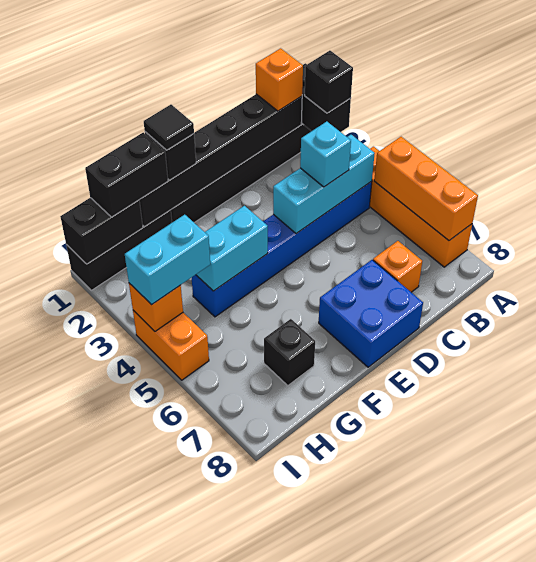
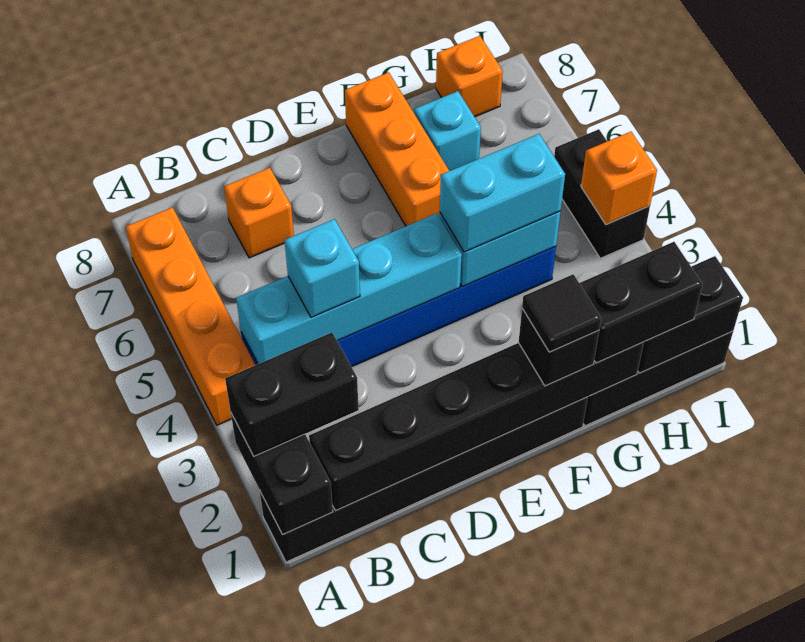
black brick A2 level 3 -> black brick A2:B2 level 3
orange brick A5:A7 level 2 -> orange brick F6:F8 level 1
orange brick B1 level 3 -> orange brick H8 level 1
cyan brick B4:D4 level 2 -> cyan brick B4:E4 level 2
blue brick D7:E8 level 1 -> none
black brick G7 level 1 -> cyan brick G7 level 1
cyan brick H4:I4 level 3 -> cyan brick F4:G4 level 3
orange brick I4:I5 level 1 -> black brick I4:I5 level 1

